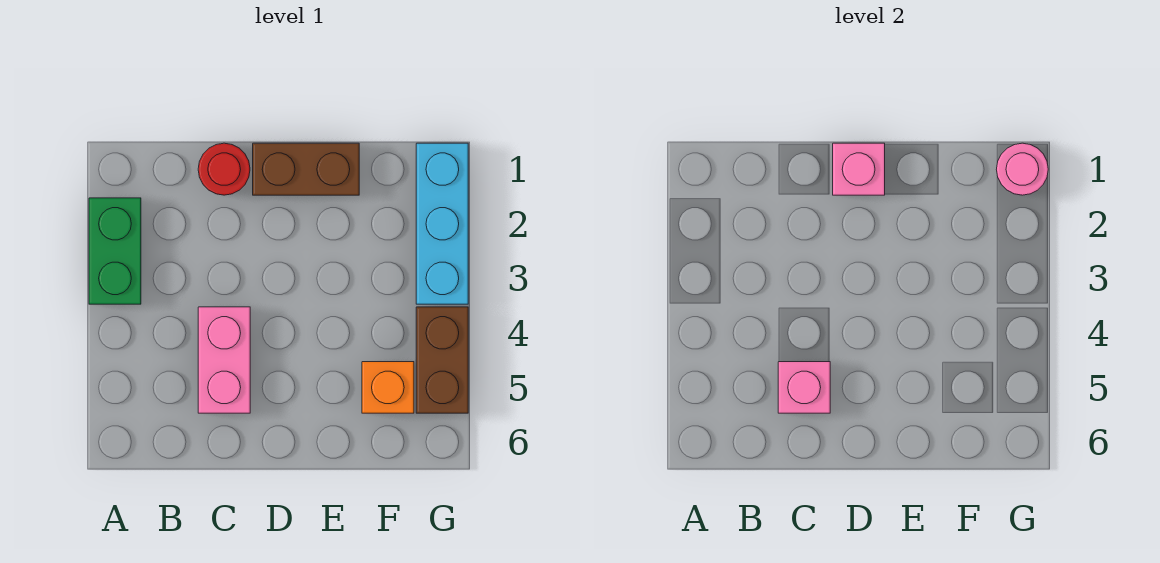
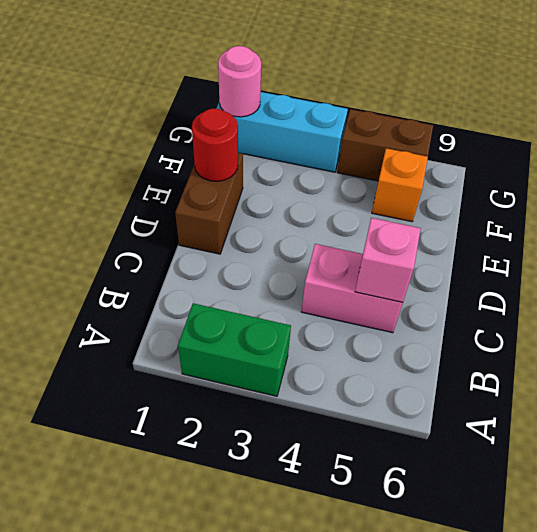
red round brick C1 level 1 -> red round brick E1 level 2
pink brick D1 level 2 -> none

